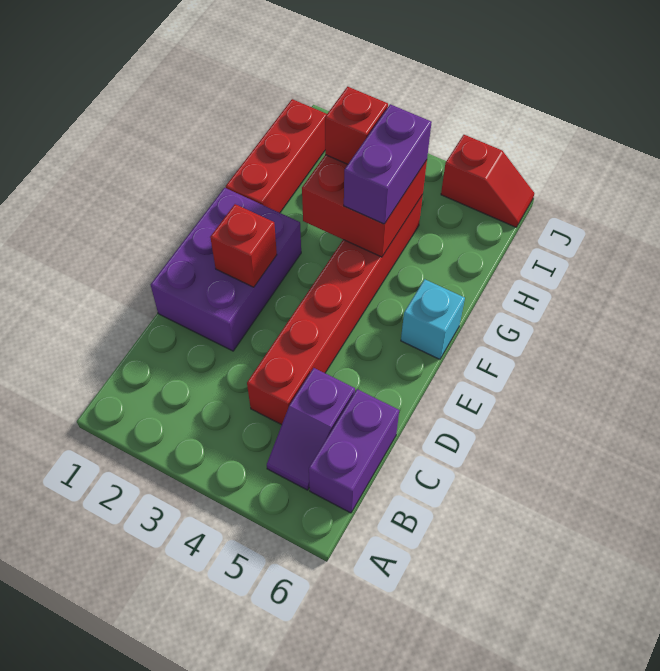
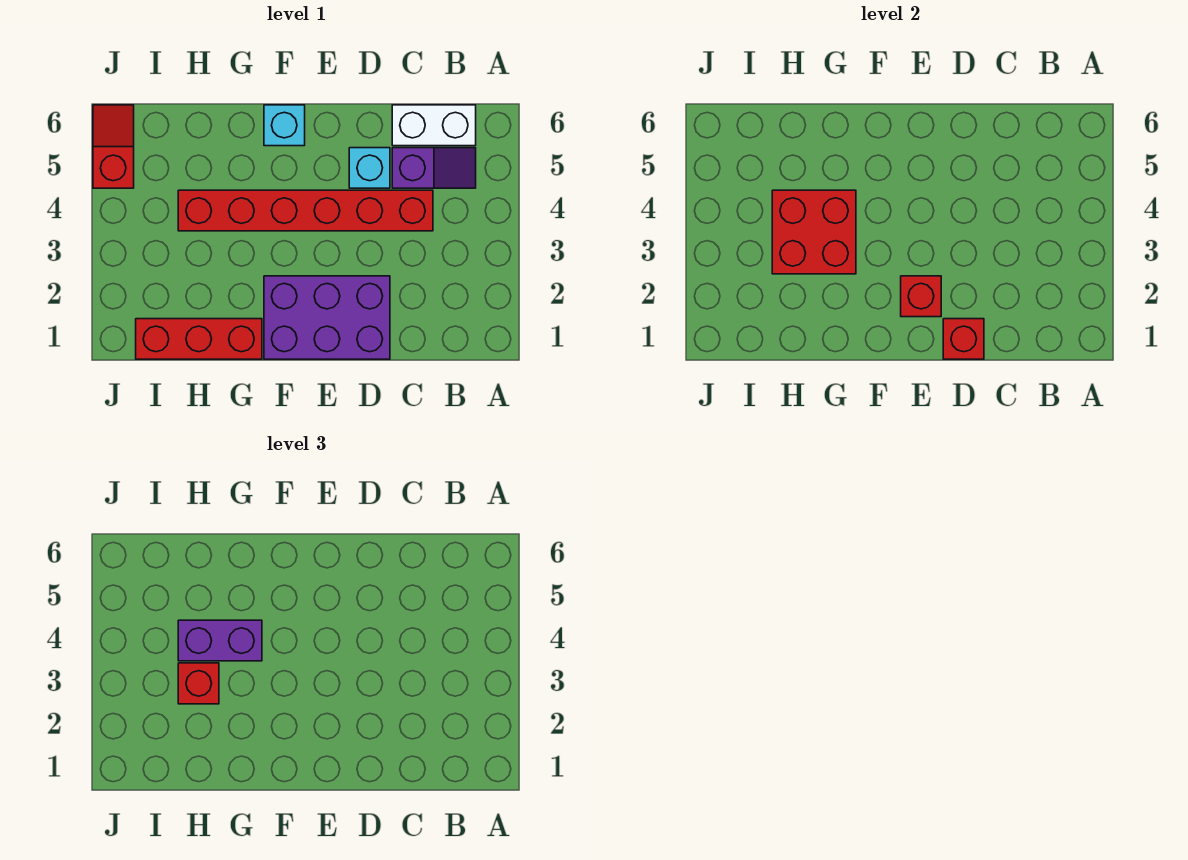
purple brick B6:C6 level 1 -> white brick B6:C6 level 1
none -> red brick D1 level 2
none -> cyan brick D5 level 1

